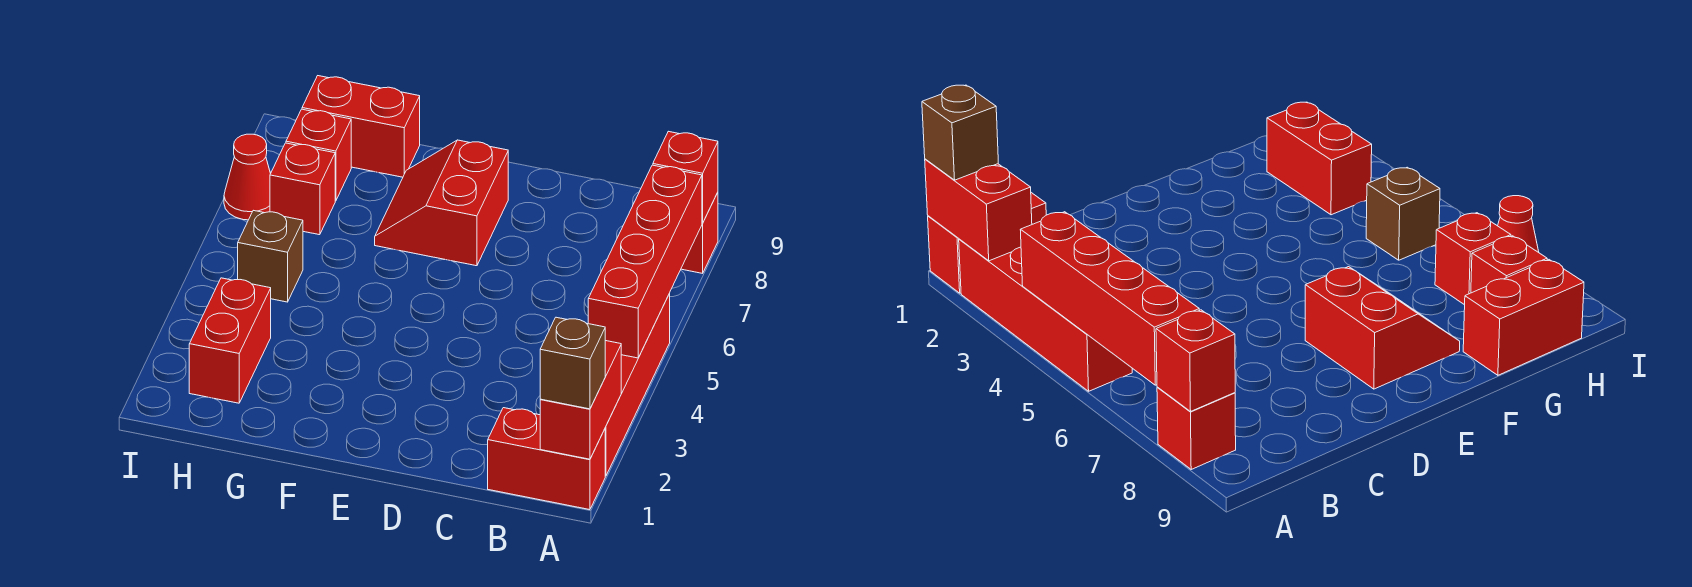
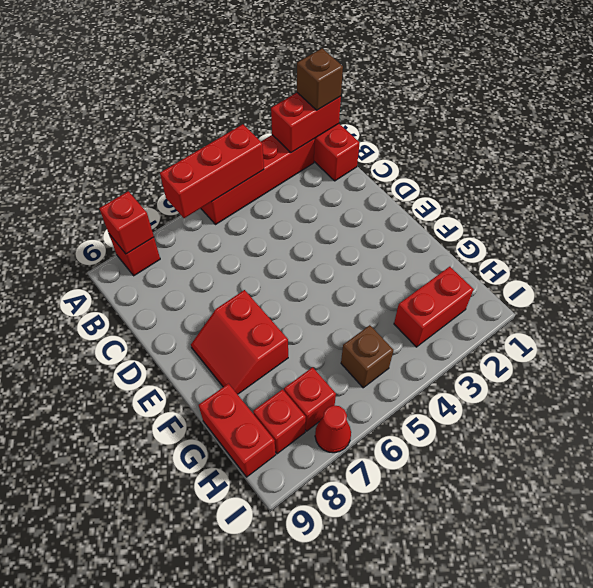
red brick A4:A7 level 2 -> red brick A4:A6 level 2
red slope E7:F8 level 1 top E -> red slope E7:F8 level 1 top 7

